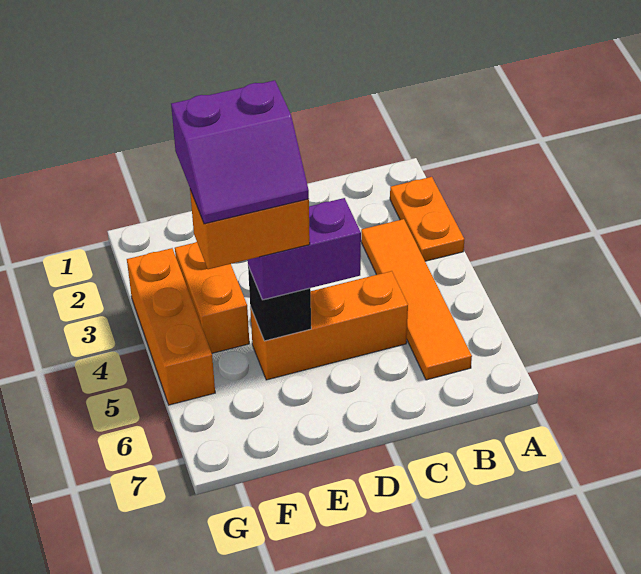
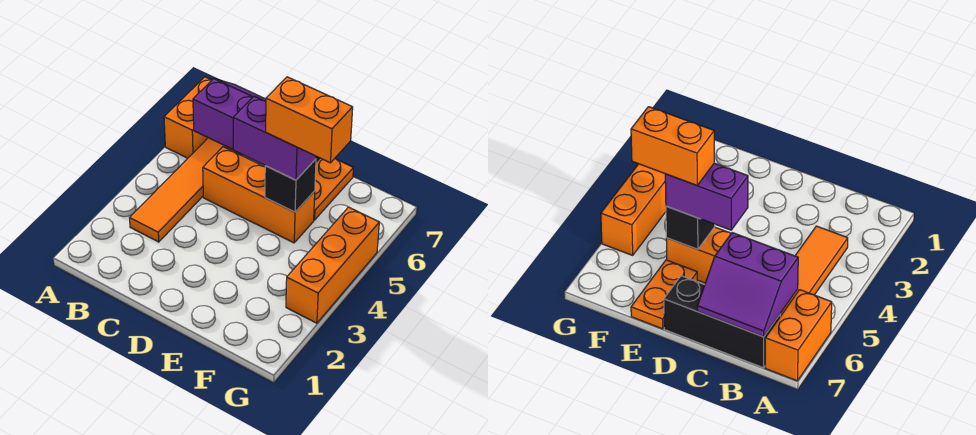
orange plate A2:A3 level 1 -> orange plate E6:E7 level 1
none -> black brick B7:D7 level 1
purple slope E4:F5 level 5 top 4 -> purple slope B6:C7 level 2 top 6
orange brick F3:F4 level 1 -> orange brick A6:A7 level 1

